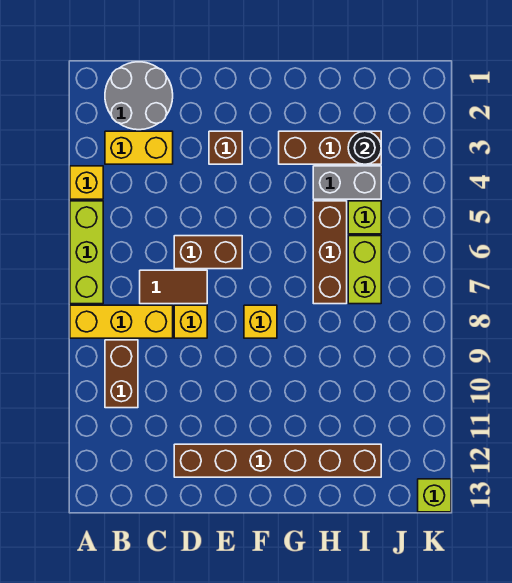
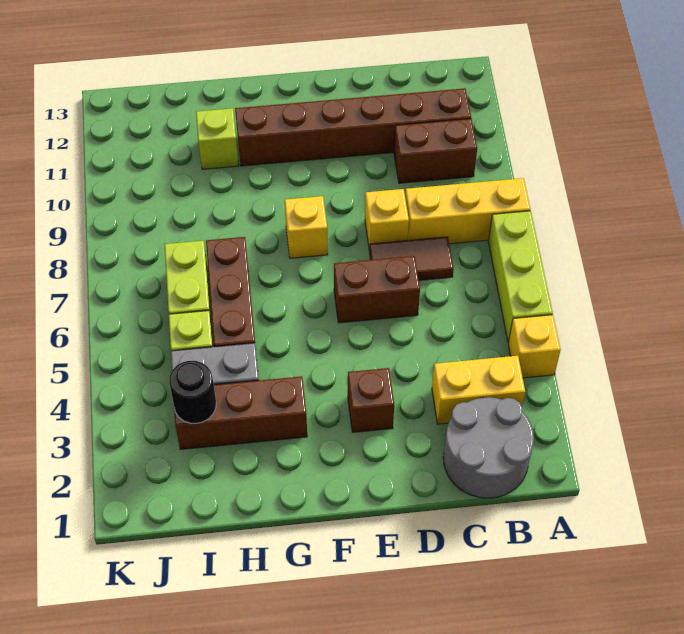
brown brick B9:B10 level 1 -> brown brick B10:C10 level 1
brown brick D12:I12 level 1 -> brown brick B11:G11 level 1
lime brick K13 level 1 -> lime brick H11 level 1

